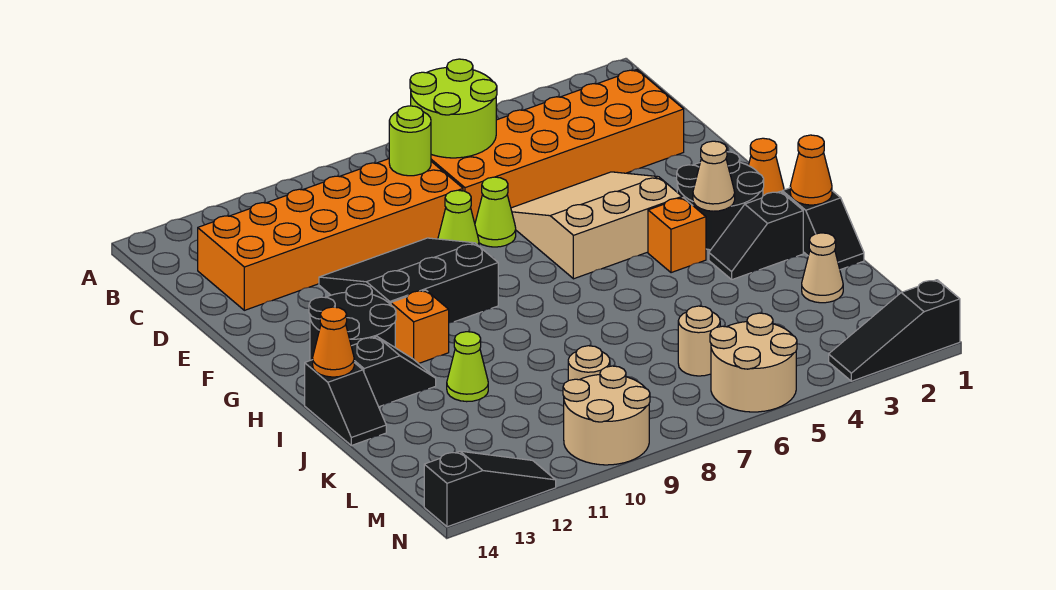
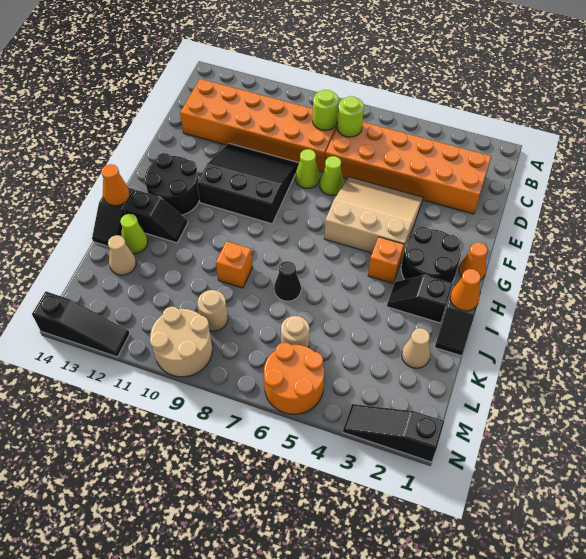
lime round brick B6:C7 level 2 -> lime round brick C7 level 2
tan cone H3 level 2 -> tan cone K13 level 1
orange brick H11 level 1 -> orange brick J9 level 1
none -> black cone J7 level 1
lime cone J11 level 1 -> lime cone J13 level 1
tan round brick M5:N6 level 1 -> orange round brick M5:N6 level 1

